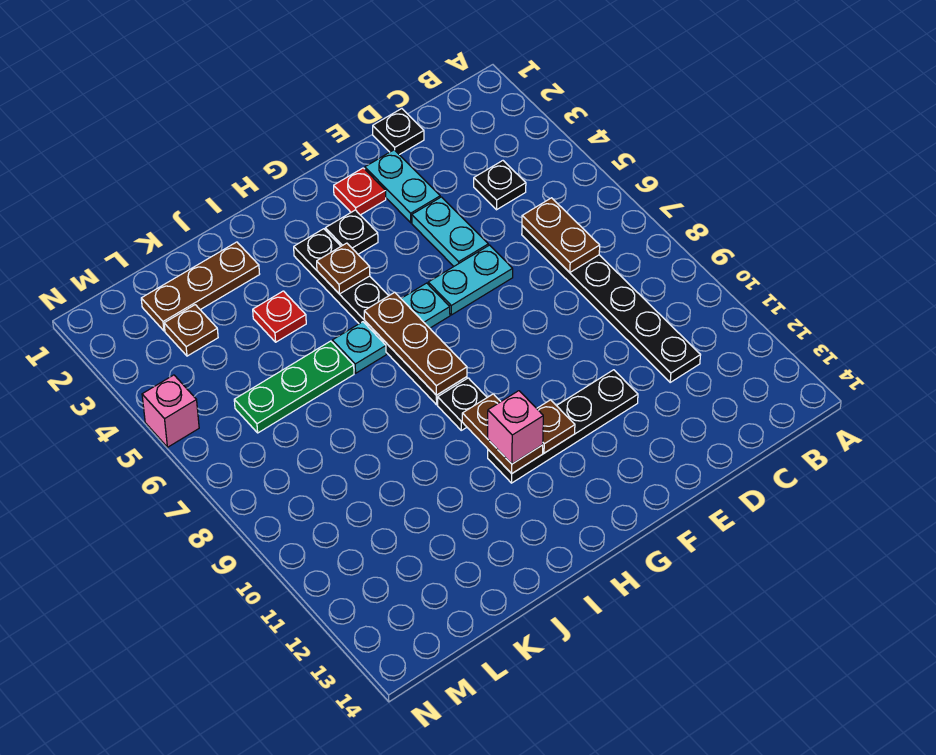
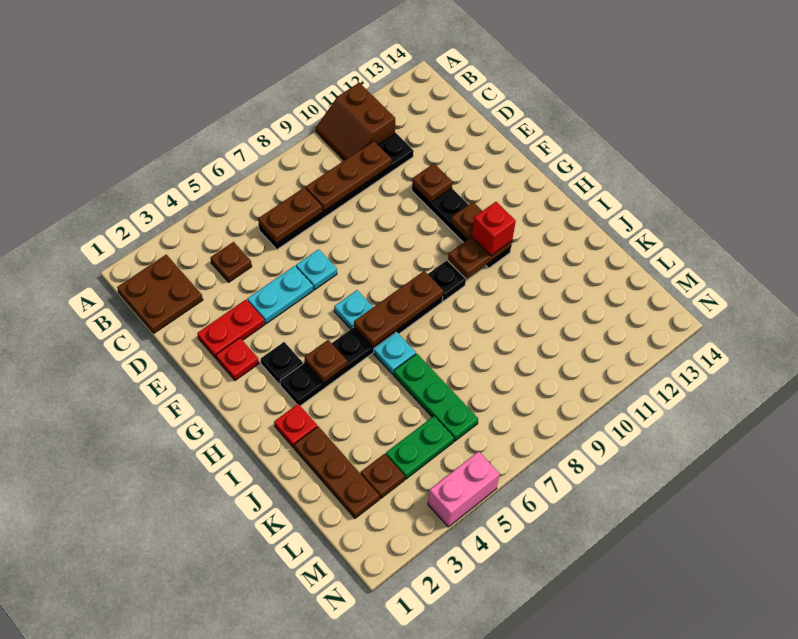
none -> brown slope A10:B11 level 1 top 11
none -> brown plate B1:C2 level 1
black plate C4 level 1 -> brown plate C4 level 1
none -> brown plate C8:C10 level 2
black plate D1 level 1 -> none
cyan plate E2:E3 level 1 -> red plate E2:E3 level 1
cyan plate E6:F6 level 1 -> cyan plate E6 level 1
none -> brown plate E11 level 2
pink brick H11 level 3 -> red brick H11 level 3
red plate J4 level 1 -> red plate I2 level 1
none -> green plate L4:L5 level 1
pink brick N5 level 1 -> pink brick N4:N5 level 1

